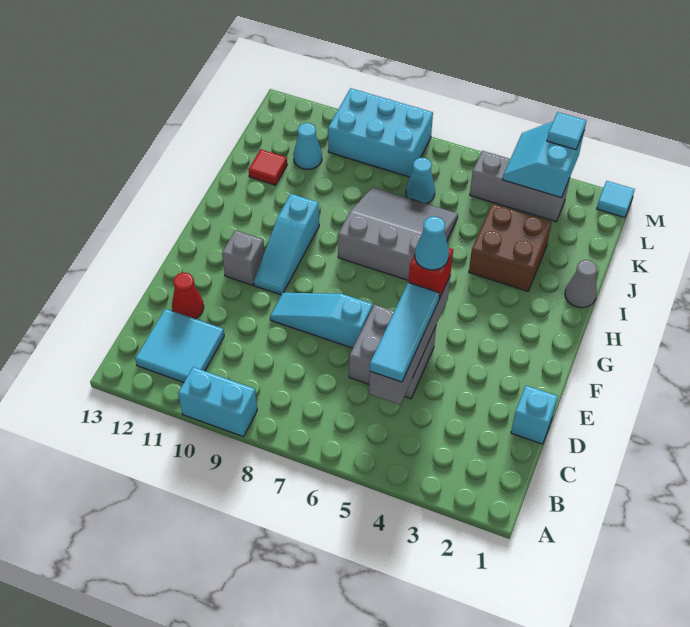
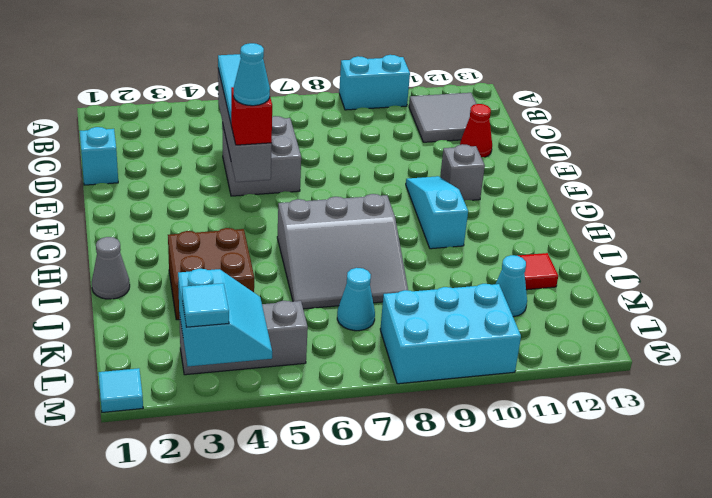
cyan tile B11:C12 level 1 -> grey tile B11:C12 level 1
cyan slope E7:E9 level 1 top 7 -> none

